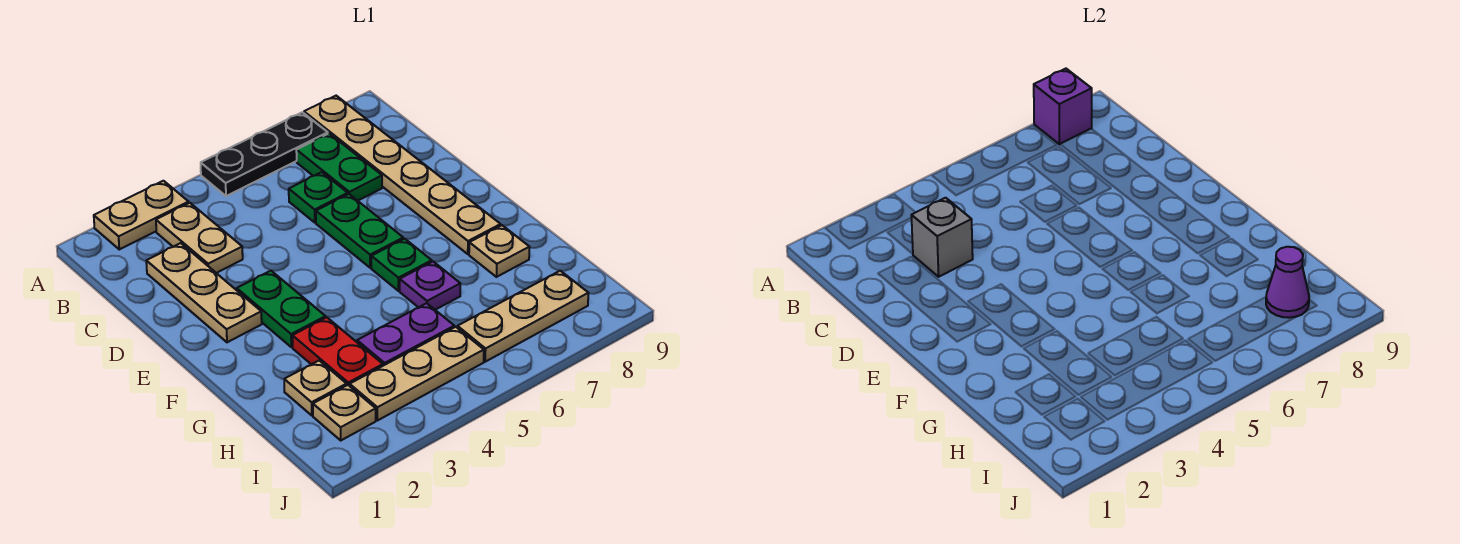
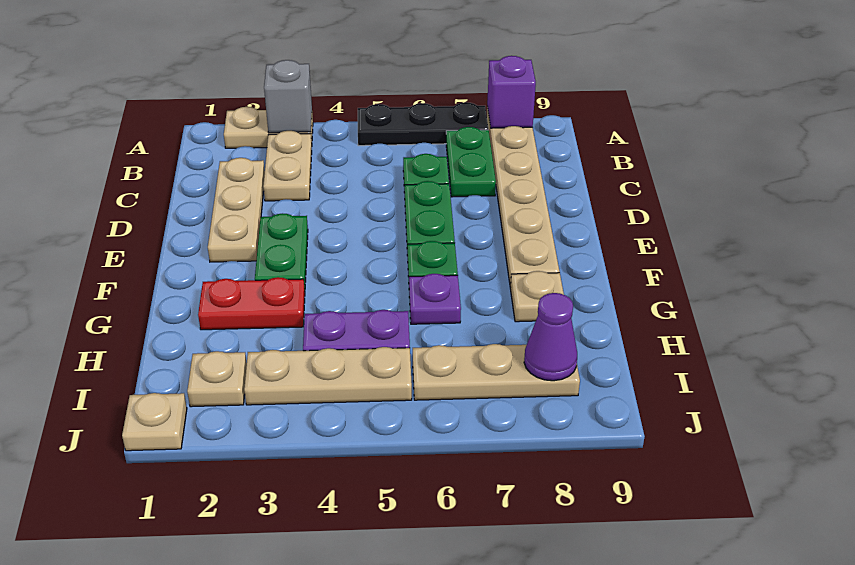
grey brick C3 level 2 -> grey brick A3 level 2
red plate G3:H3 level 1 -> red plate G2:G3 level 1
tan plate H2 level 1 -> tan plate J1 level 1

